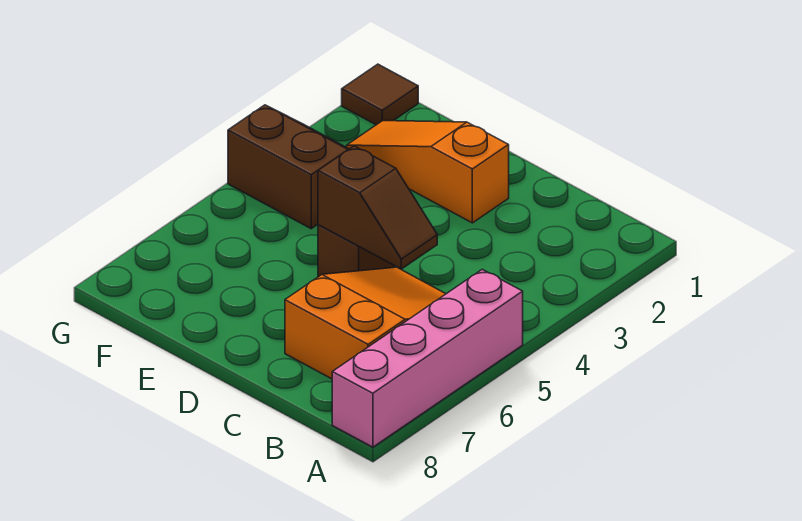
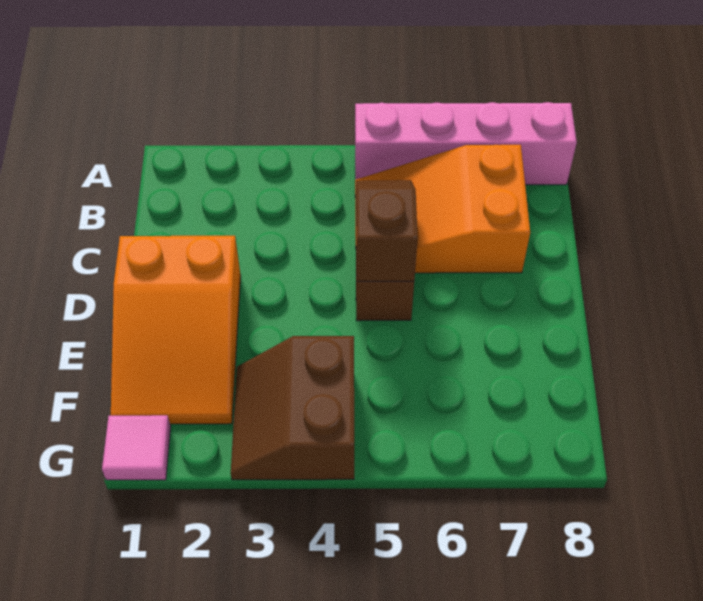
orange slope D2:F2 level 1 top D -> orange slope D1:F2 level 1 top D
brown tile G1 level 1 -> pink tile G1 level 1

